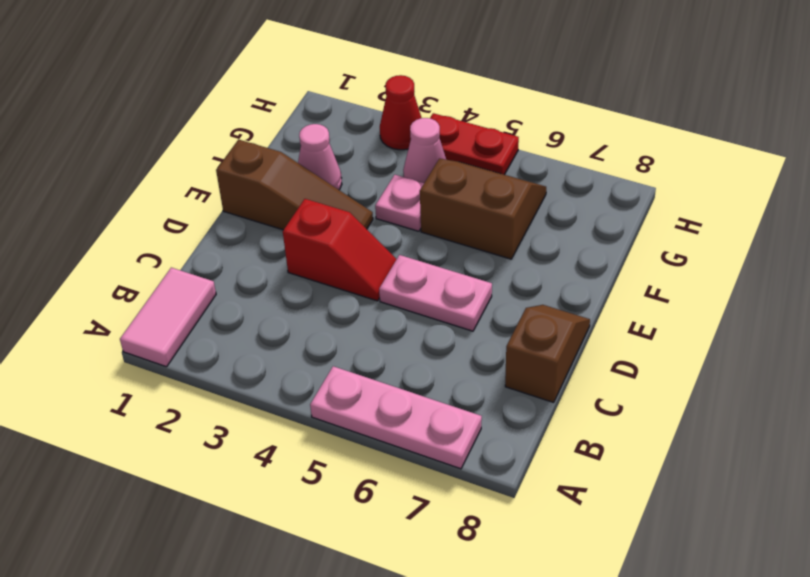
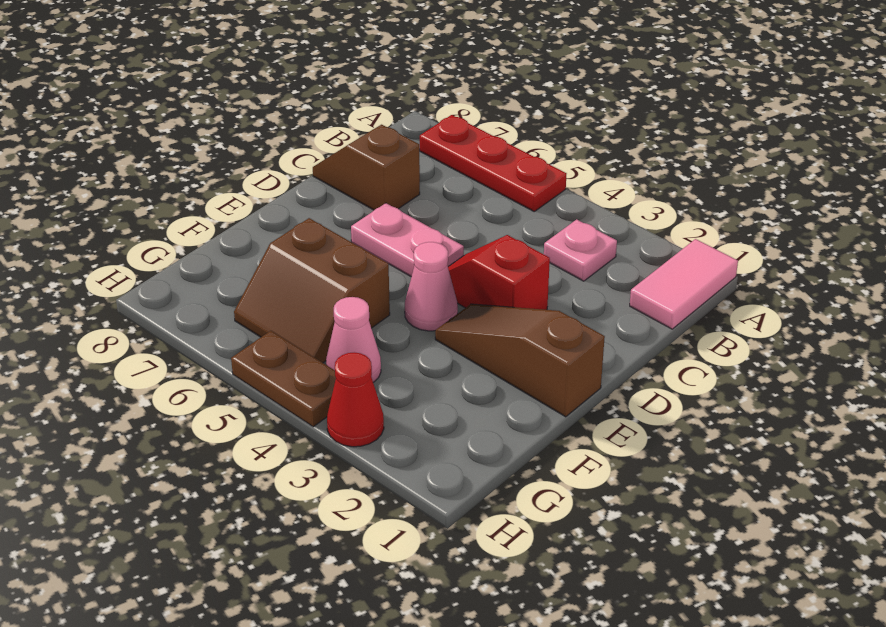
pink plate A5:A7 level 1 -> red plate A5:A7 level 1
brown slope C8:D8 level 1 top C -> brown slope C7:C8 level 1 top 7
pink cone F2 level 1 -> pink cone E4 level 1
pink plate F4 level 1 -> pink plate B3 level 1
red plate H4:H5 level 1 -> brown plate H4:H5 level 1

